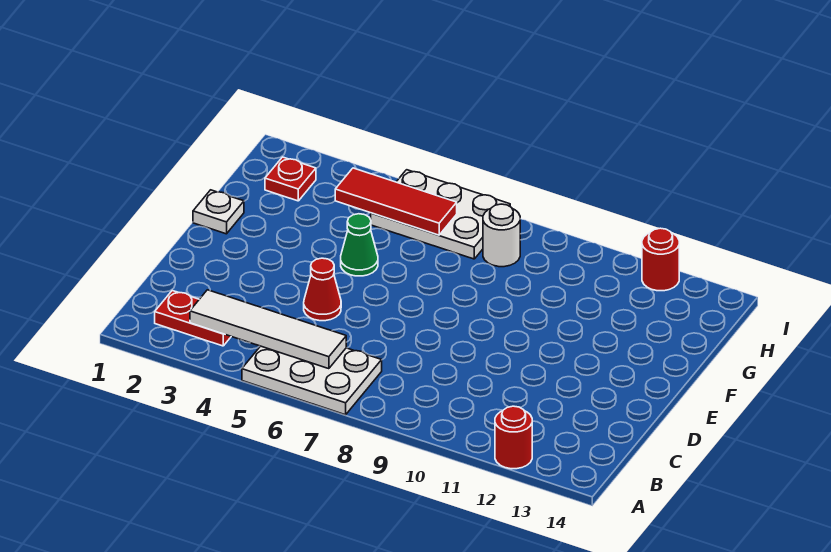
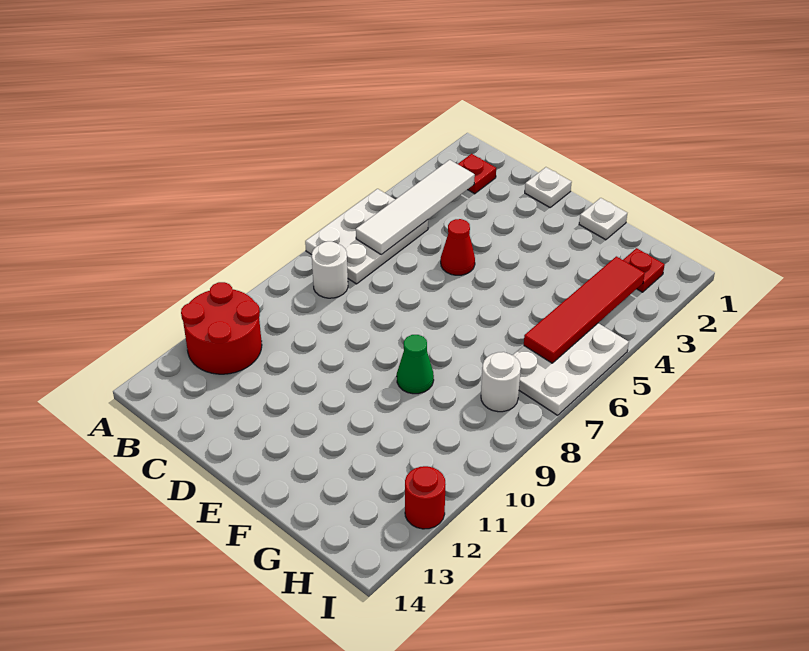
red round brick A12 level 1 -> red round brick A11:B12 level 1
red plate B2:B3 level 1 -> red plate B2 level 1
none -> white round brick B8 level 1
none -> white plate D1 level 1
green cone F5 level 1 -> green cone F9 level 1
red tile H4:H6 level 2 -> red tile H3:H6 level 2

